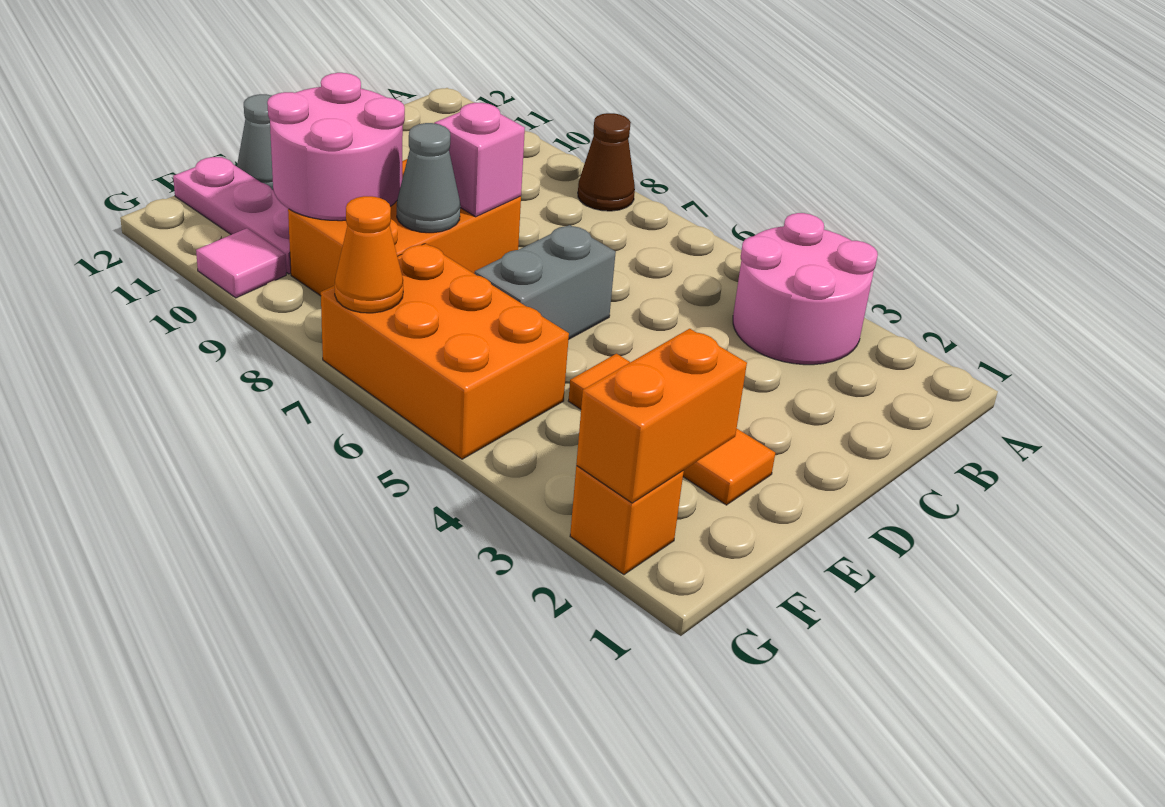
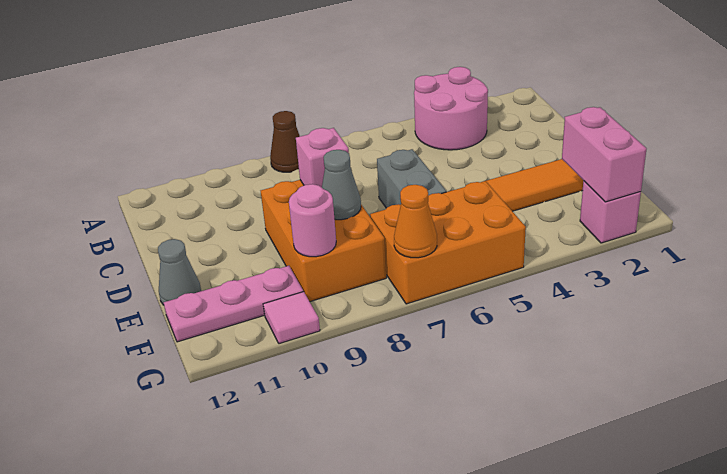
pink round brick E9:F10 level 2 -> pink round brick F9 level 2
orange brick F2:G2 level 2 -> pink brick F2:G2 level 2
orange brick G2 level 1 -> pink brick G2 level 1

